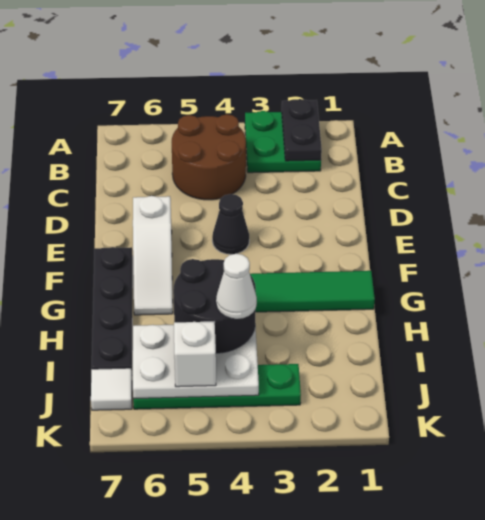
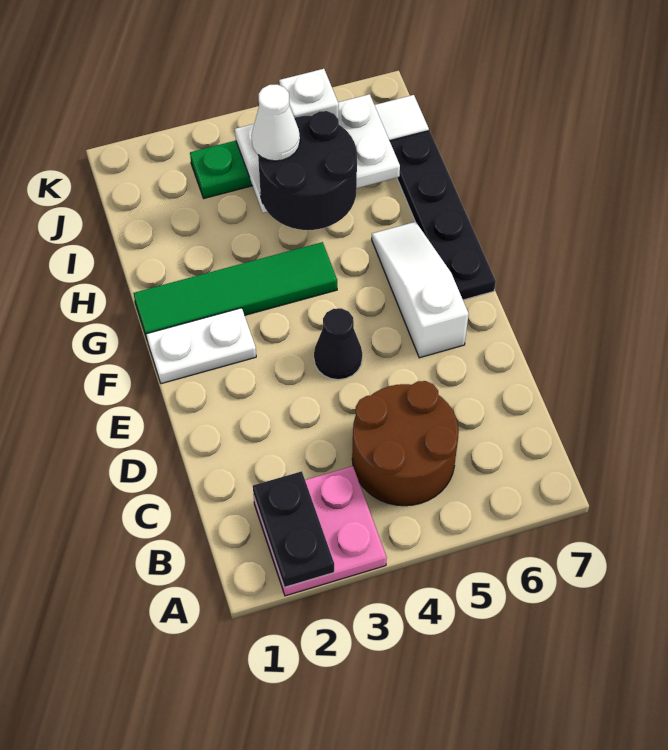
green plate A2:B3 level 1 -> pink plate A2:B3 level 1
none -> white plate F1:F2 level 1

